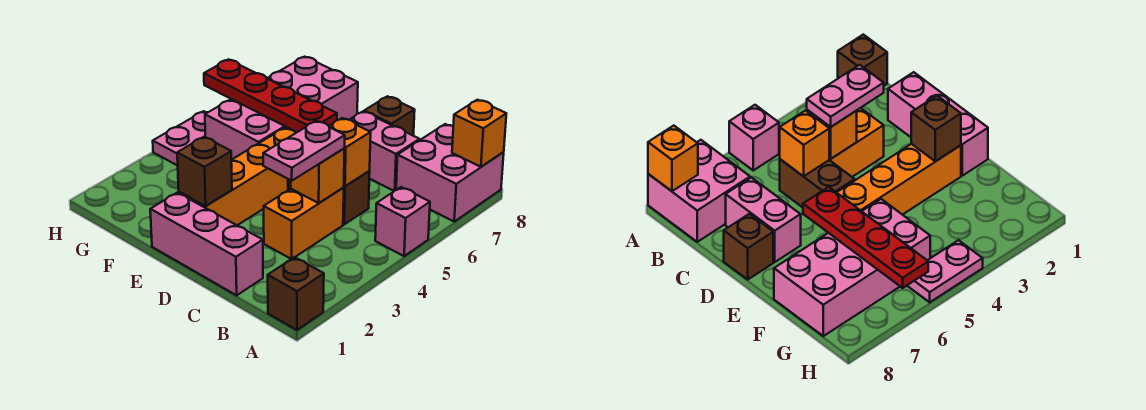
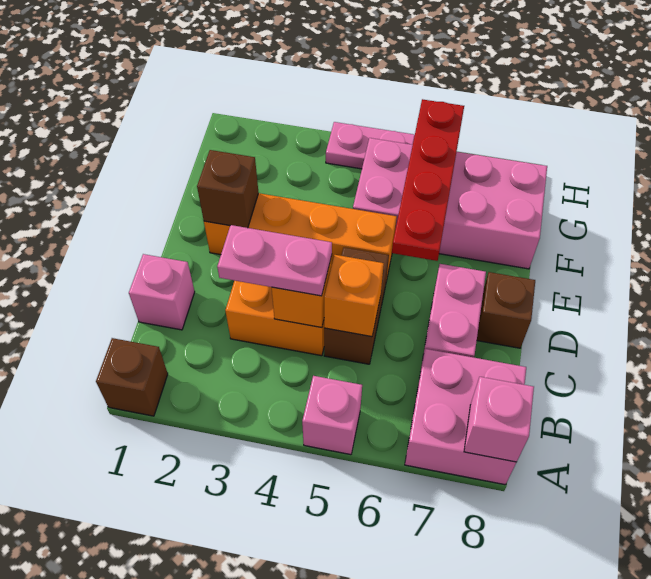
orange brick A8 level 2 -> pink brick A8 level 2
pink brick C1:E1 level 1 -> pink brick C1 level 1

